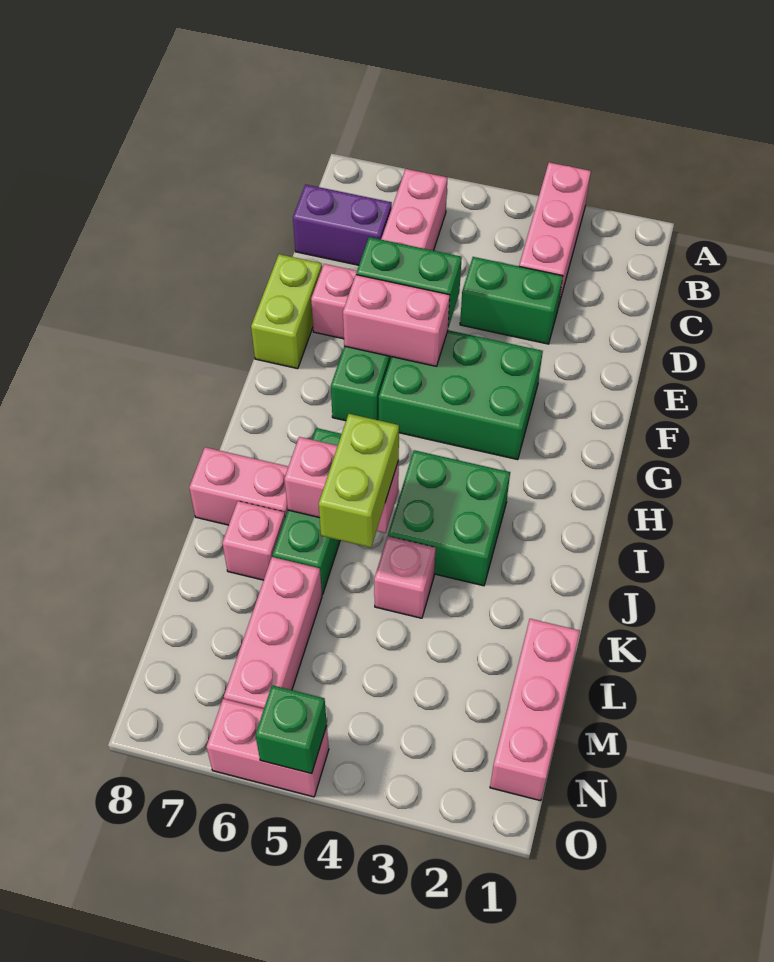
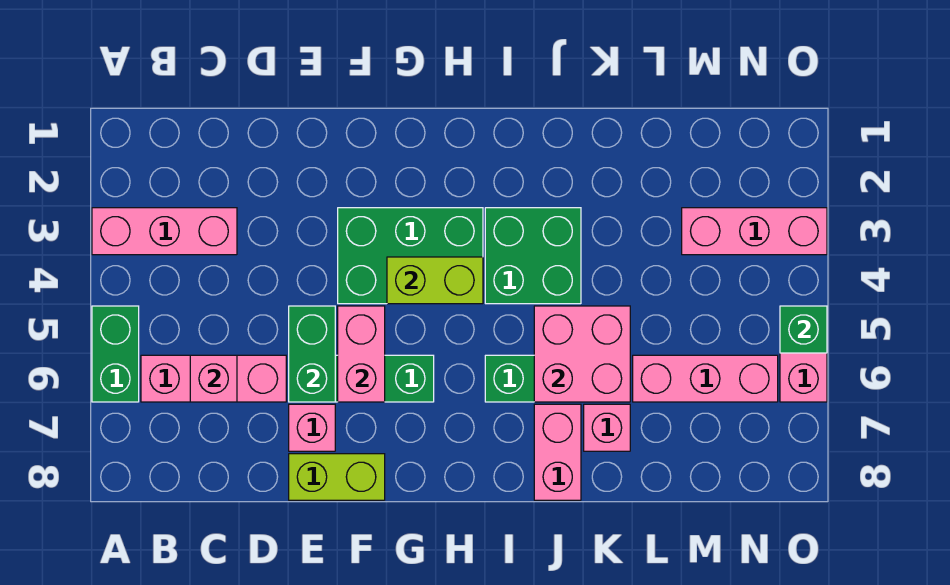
purple brick C7:C8 level 1 -> none
green brick D3:D4 level 1 -> green brick A5:A6 level 1
green brick F3:G5 level 1 -> green brick F3:H4 level 1
pink brick J5:J6 level 2 -> pink brick J5:K6 level 2
lime brick J5:K5 level 3 -> lime brick G4:H4 level 2
pink brick K4 level 1 -> pink brick C6 level 2
pink brick L1:N1 level 1 -> pink brick M3:O3 level 1

